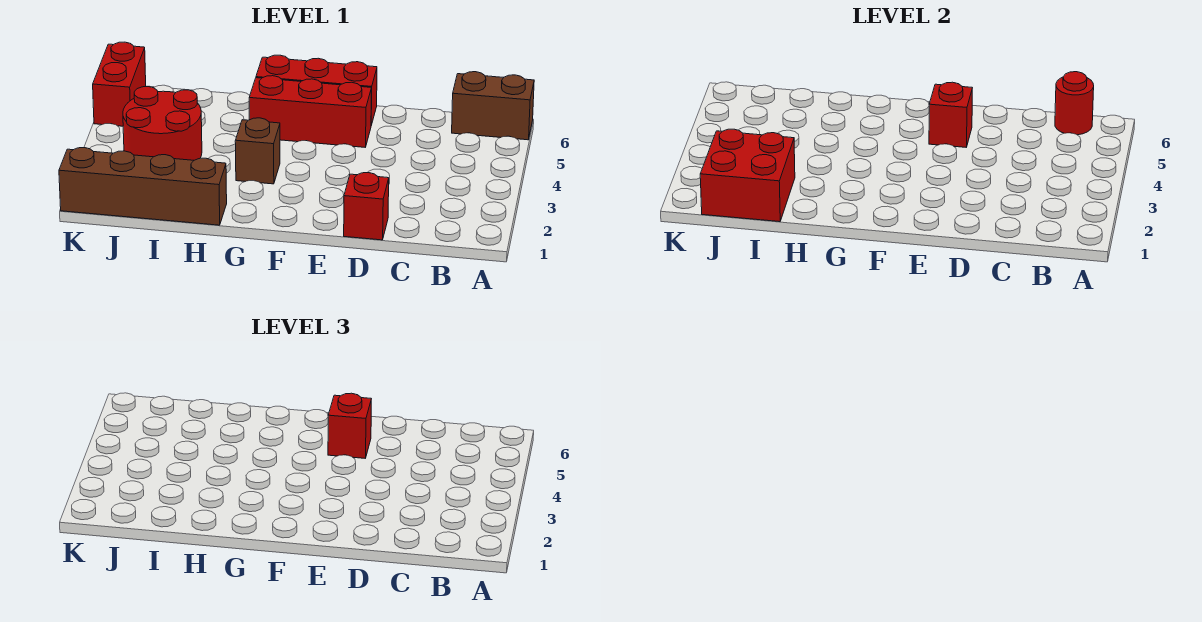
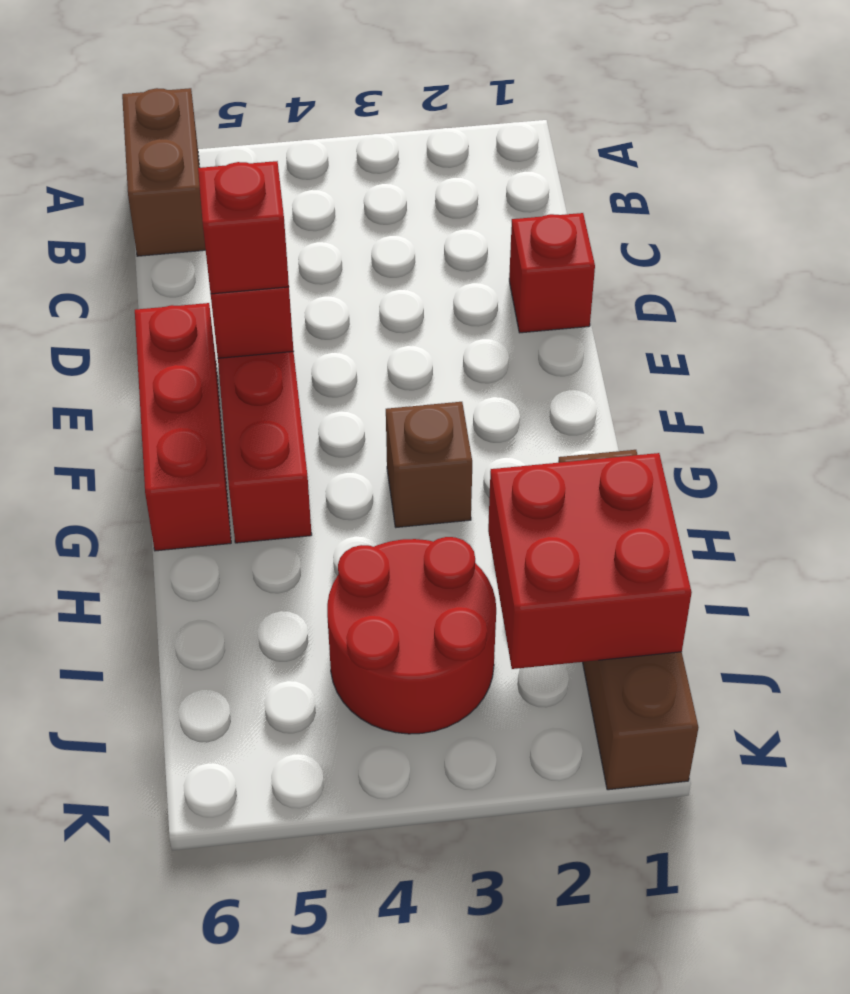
red round brick B6 level 2 -> none
red brick K5:K6 level 1 -> none

